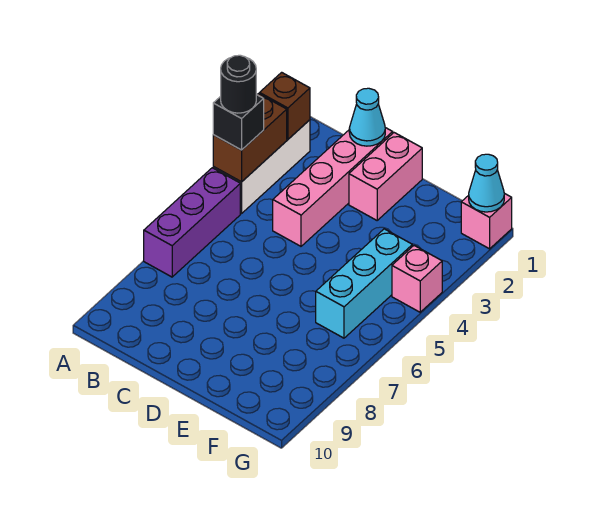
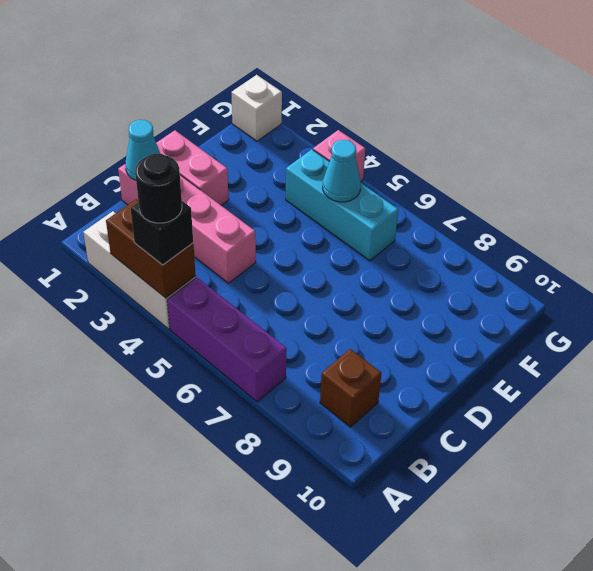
brown brick A2 level 2 -> brown brick B9 level 1
pink brick G1 level 1 -> white brick G1 level 1
cyan cone G1 level 2 -> cyan cone F5 level 2

